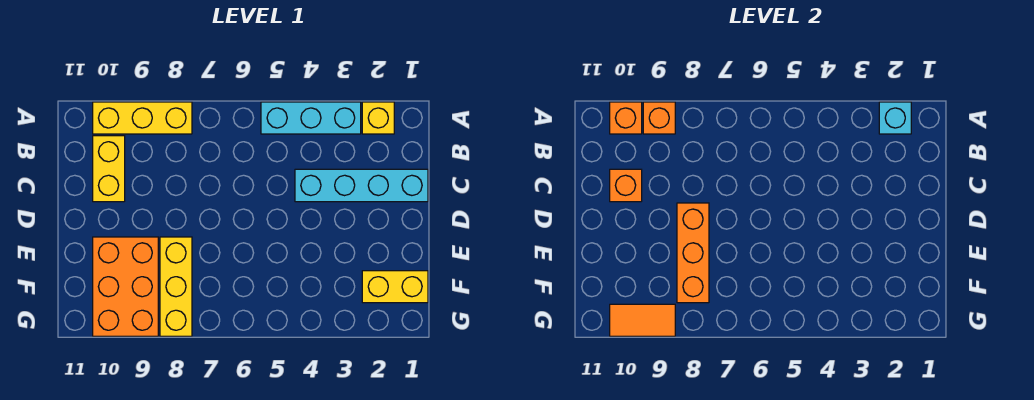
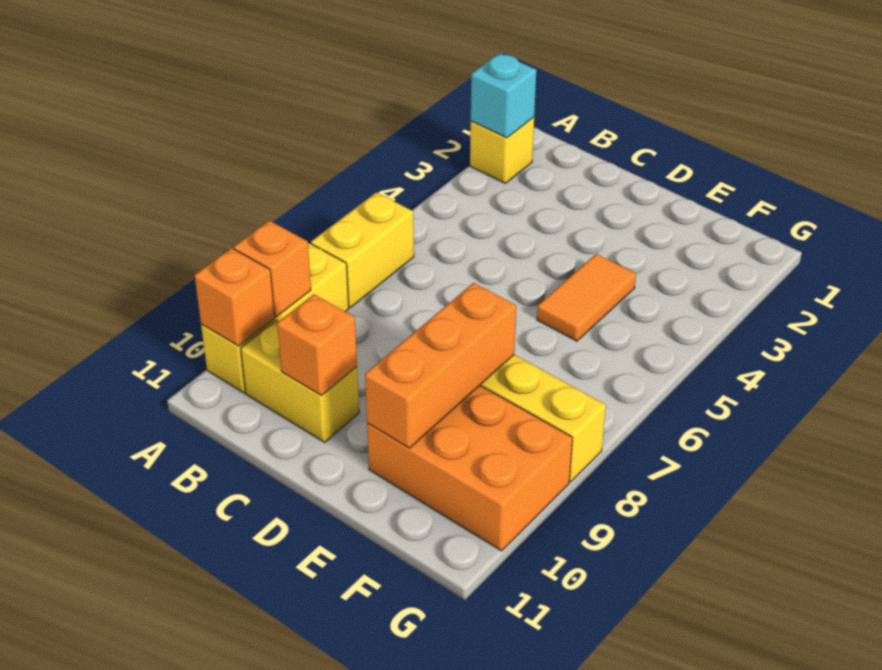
cyan brick A3:A5 level 1 -> none
cyan brick C1:C4 level 1 -> none
orange brick D8:F8 level 2 -> orange brick E8:E10 level 2
yellow brick F1:F2 level 1 -> yellow brick A6:A7 level 1
orange tile G9:G10 level 2 -> orange tile E4:E5 level 1

